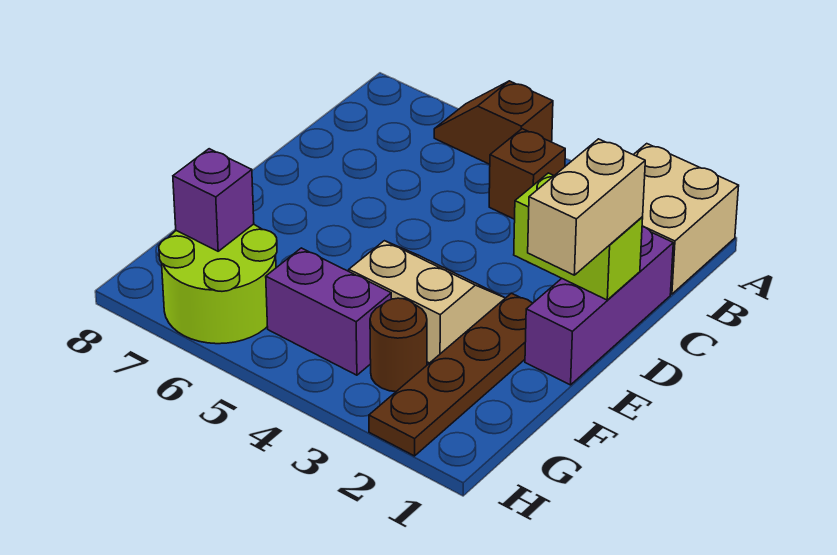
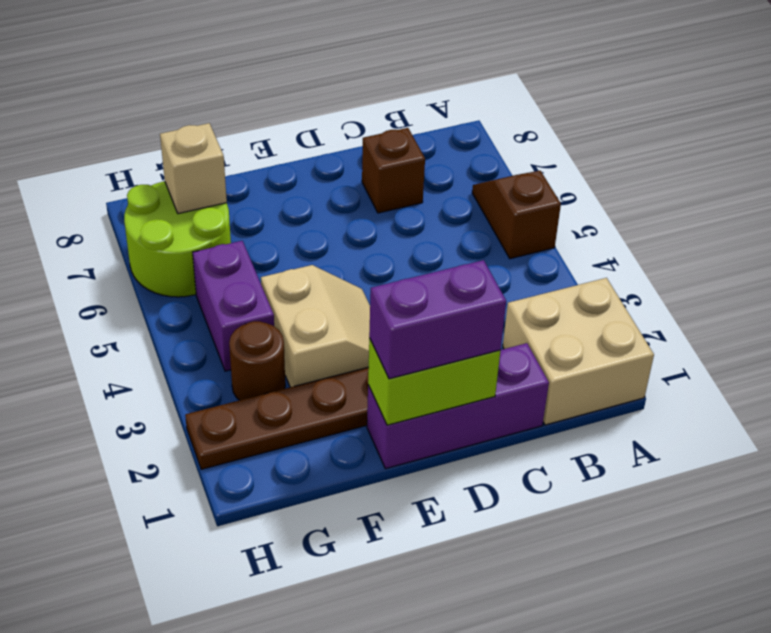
brown brick B4 level 1 -> brown brick C7 level 1
lime brick D1:D2 level 2 -> lime brick D1:E1 level 2
tan brick D1:E1 level 3 -> purple brick D1:E1 level 3
purple brick G7 level 2 -> tan brick G7 level 2

